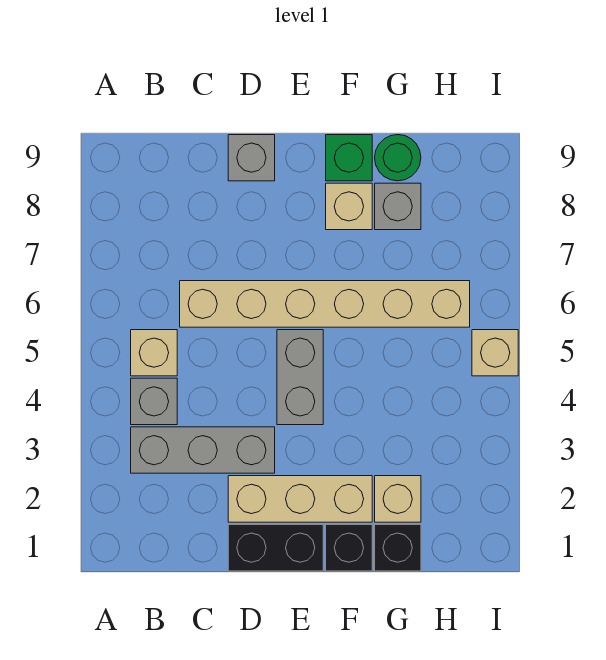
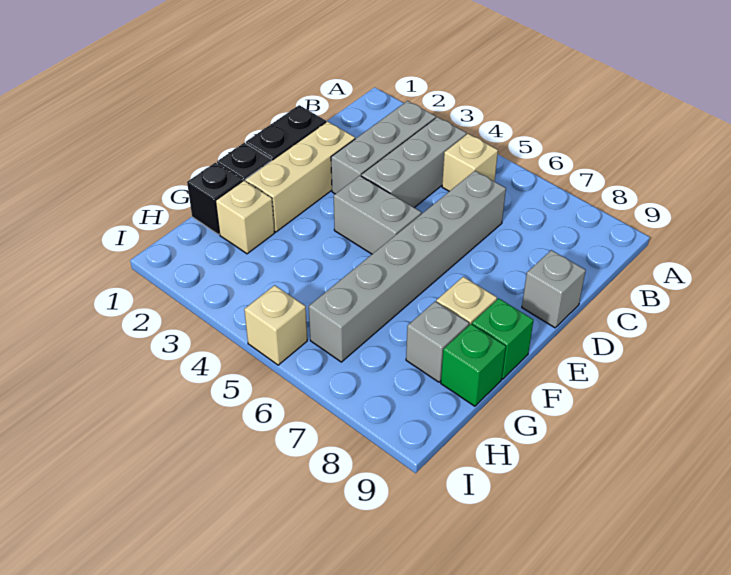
grey brick B4 level 1 -> grey brick B4:D4 level 1
tan brick C6:H6 level 1 -> grey brick C6:H6 level 1
green round brick G9 level 1 -> green brick G9 level 1

